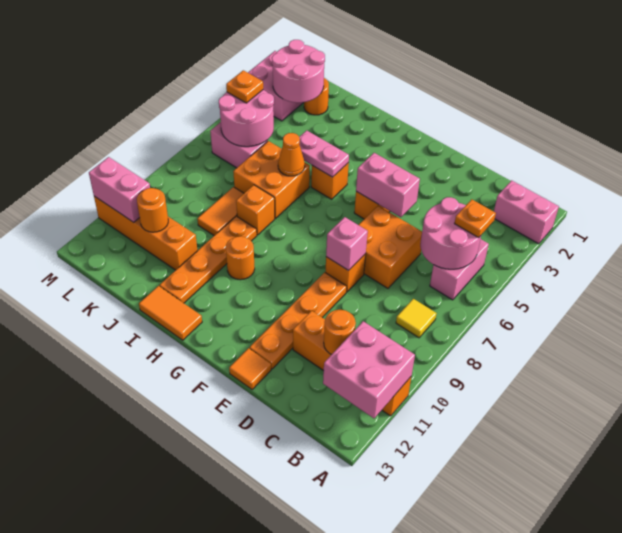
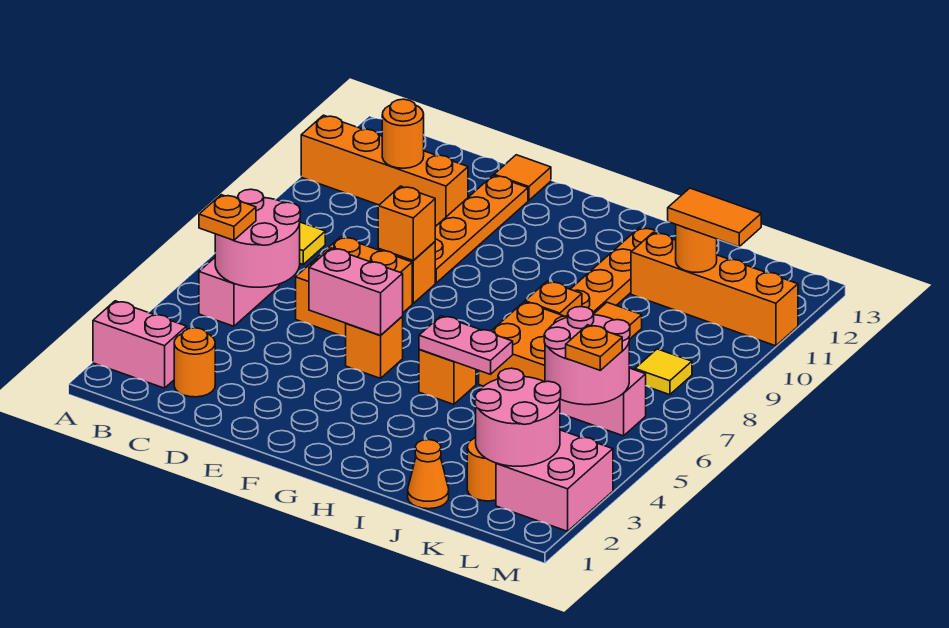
pink brick A11:B12 level 2 -> none
pink brick E8 level 2 -> orange brick E8 level 2
orange round brick H10 level 1 -> orange round brick C2 level 1
orange tile H13:I13 level 1 -> orange tile K11:L11 level 3
orange cone I6 level 2 -> orange cone J1 level 1
none -> yellow tile L8 level 1
pink brick L11:M11 level 2 -> none

